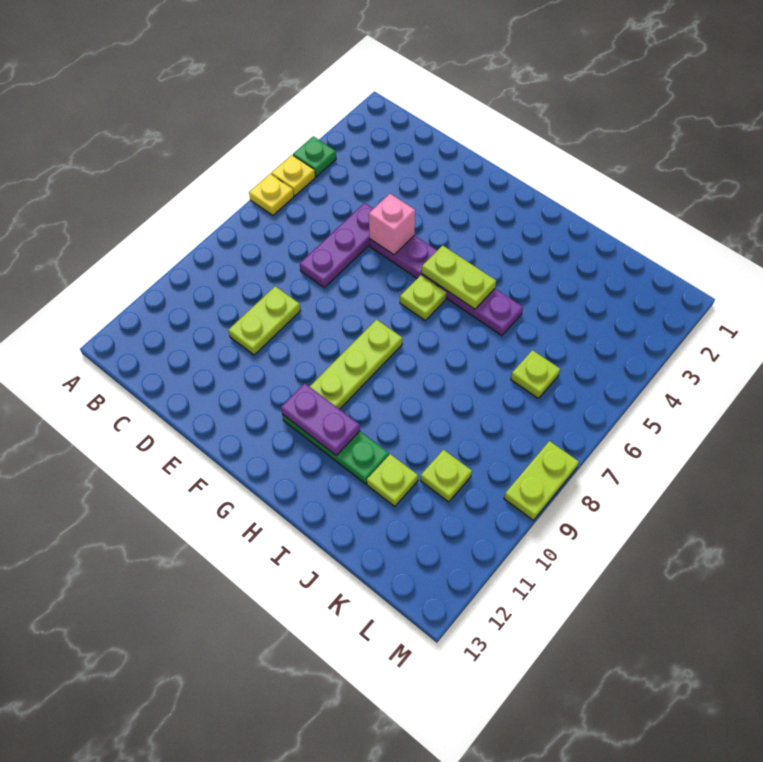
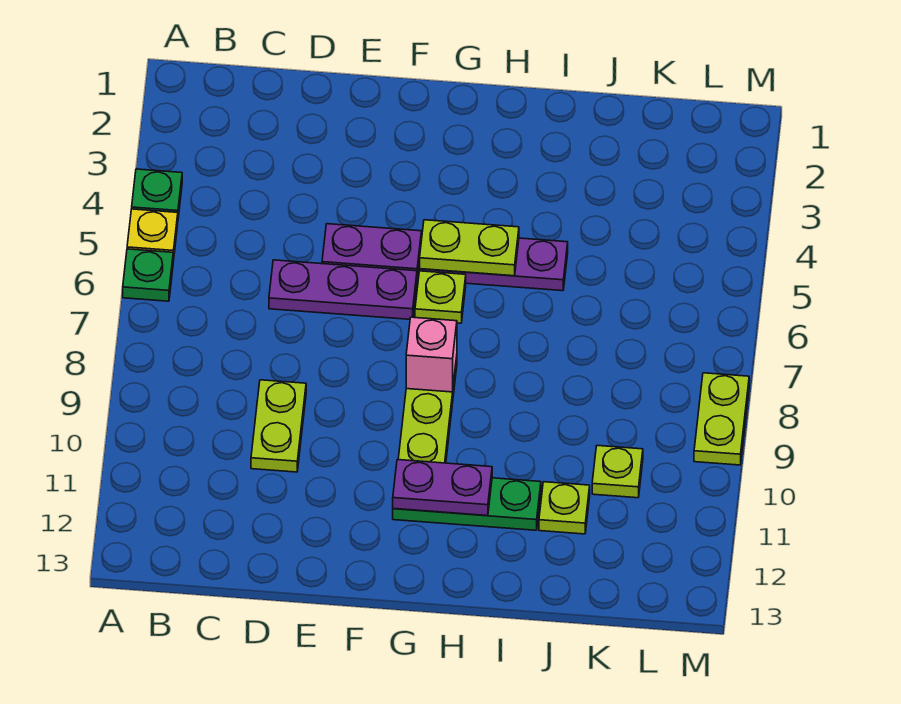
yellow plate A6 level 1 -> green plate A6 level 1
purple plate D5:D7 level 1 -> purple plate D6:F6 level 1
pink brick E5 level 2 -> pink brick G8 level 2
lime plate K6 level 1 -> none

